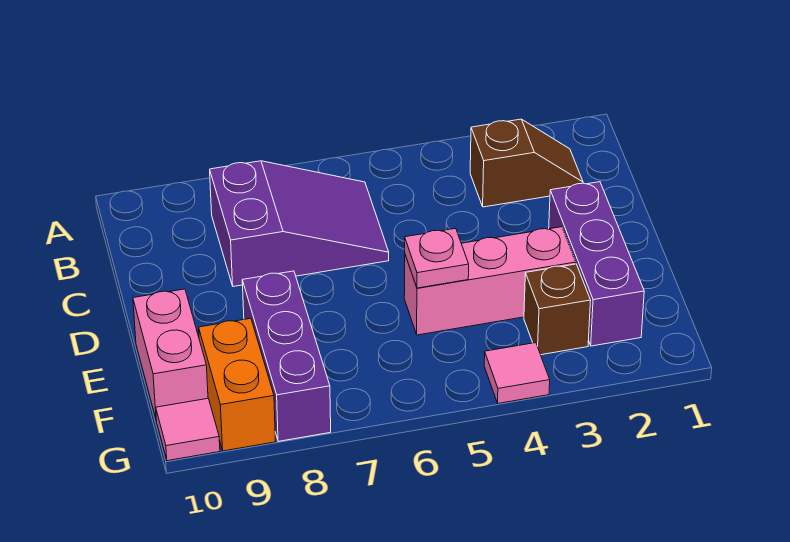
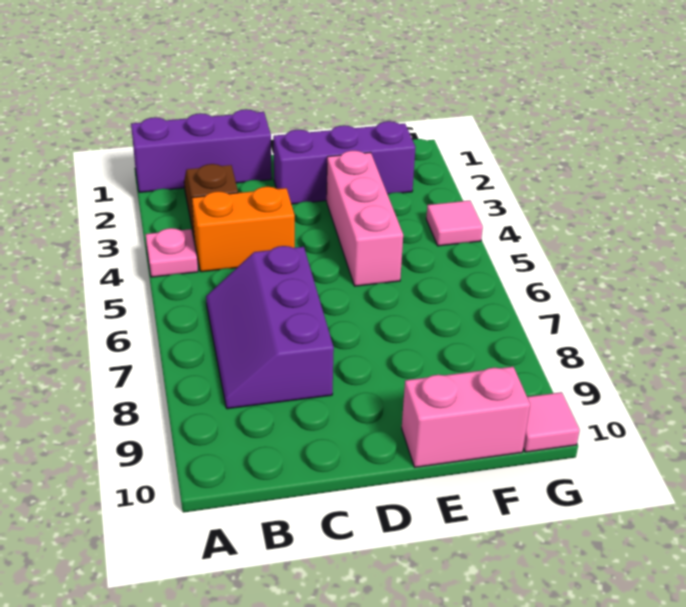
purple slope B6:C8 level 1 top 8 -> purple slope B6:C8 level 1 top C
pink plate E5 level 2 -> pink plate A4 level 1
purple brick E8:G8 level 1 -> purple brick A1:C1 level 1
brown brick F3 level 1 -> none
orange brick F9:G9 level 1 -> orange brick B4:C4 level 1

